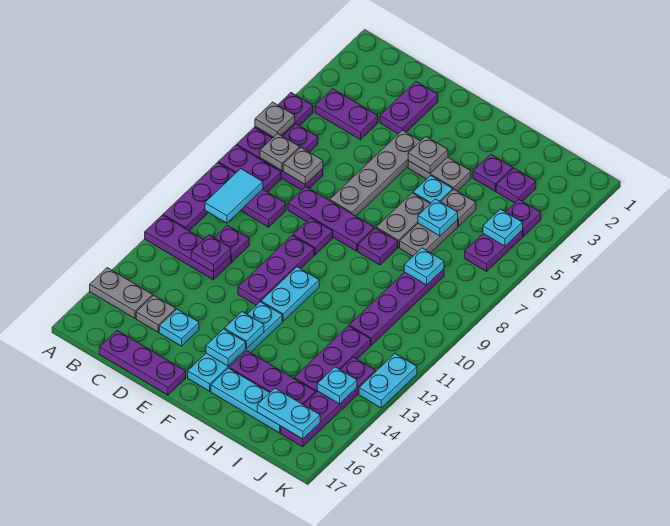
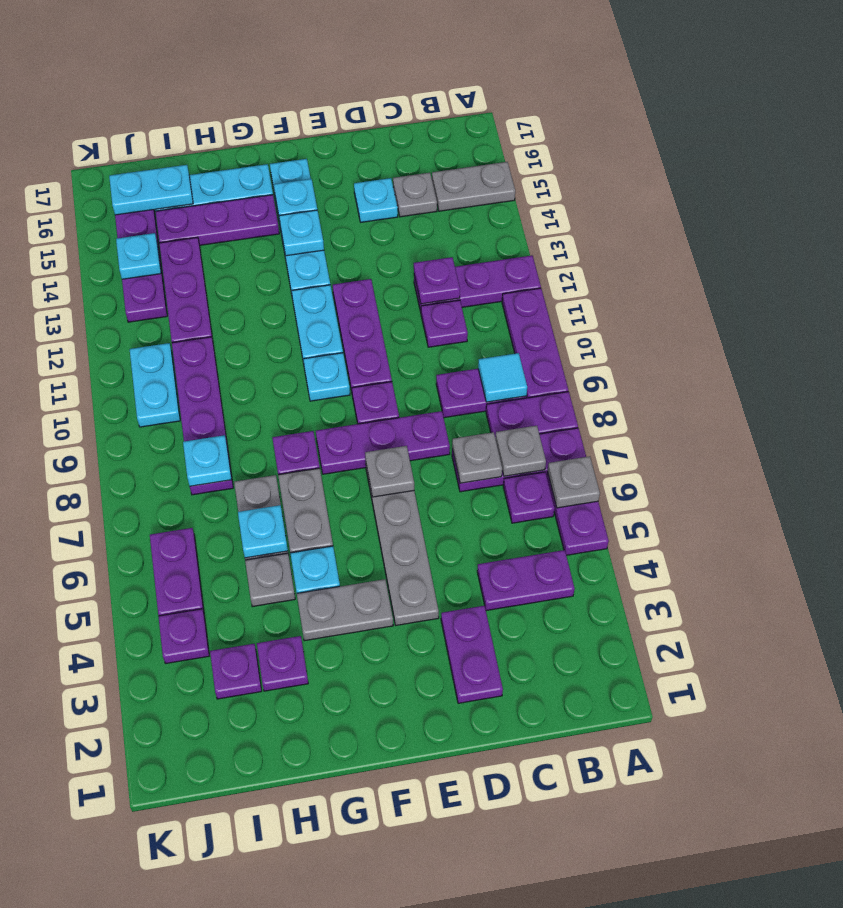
cyan tile B9:B10 level 2 -> cyan tile B9 level 2
purple plate C17:E17 level 1 -> none
grey plate F4 level 2 -> grey plate E7 level 2
cyan plate J5 level 2 -> cyan plate F10 level 1
cyan plate K12:K13 level 1 -> cyan plate J10:J11 level 1

